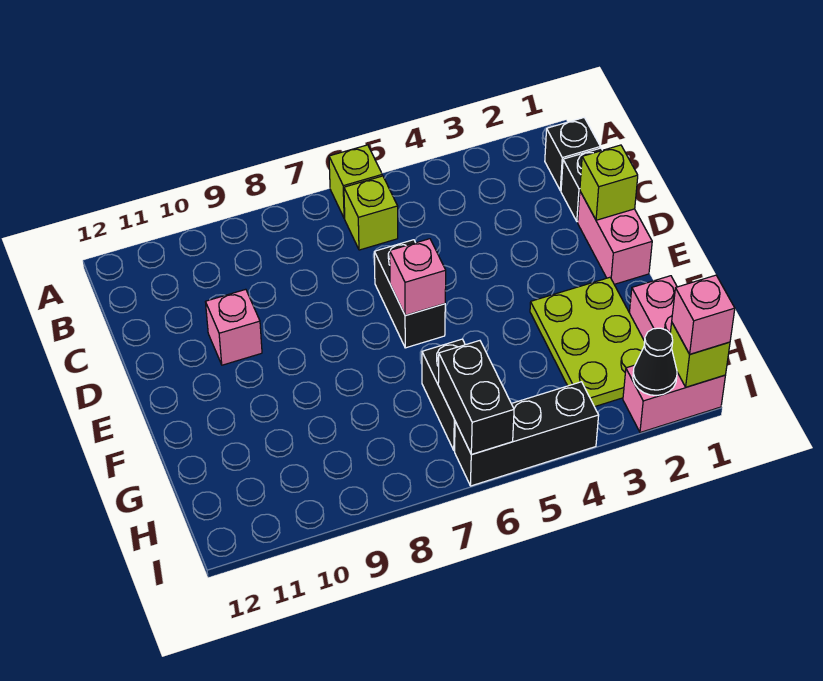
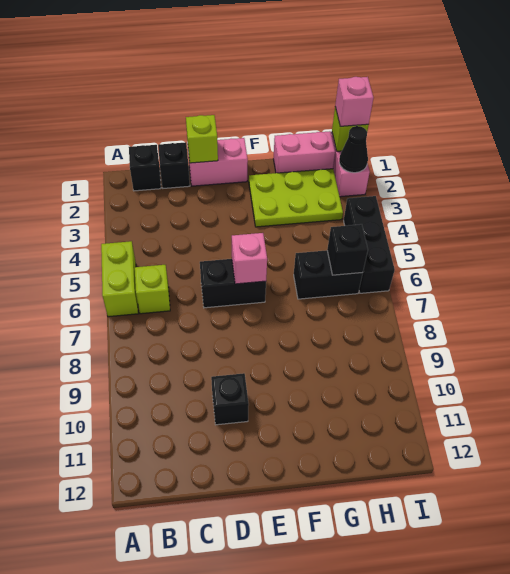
lime brick A6 level 1 -> lime brick A5:A6 level 1
pink brick D10 level 1 -> black brick D10 level 1
black brick H6:I6 level 2 -> black brick H6 level 2

